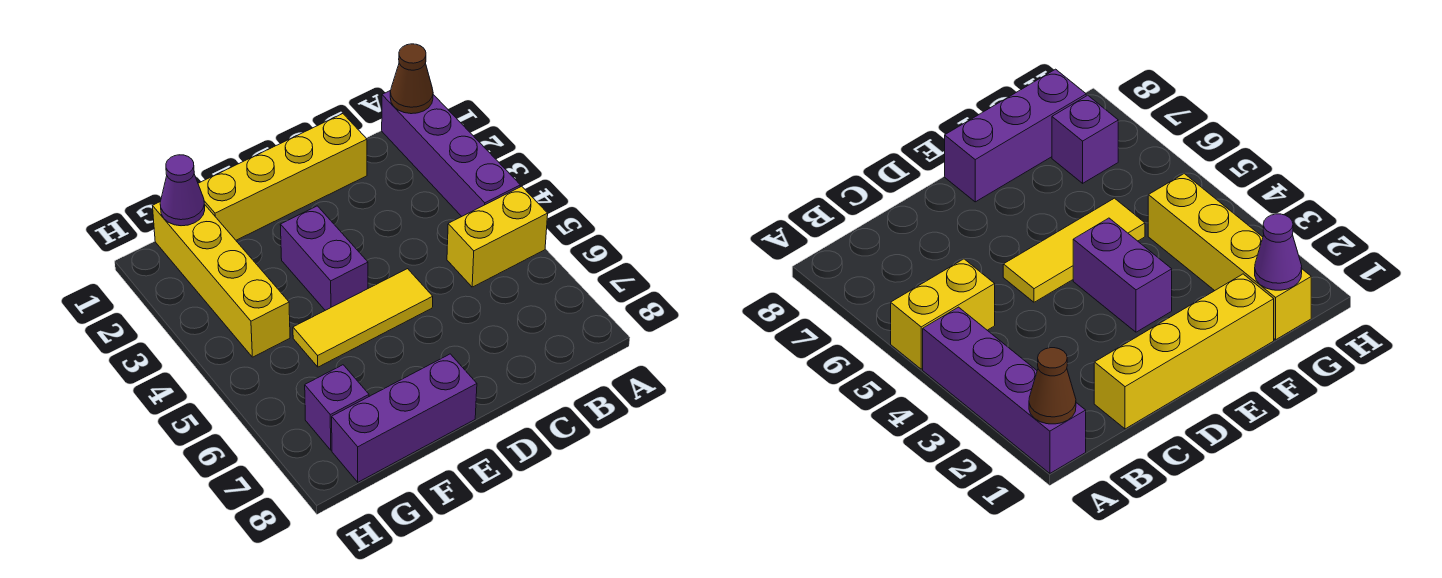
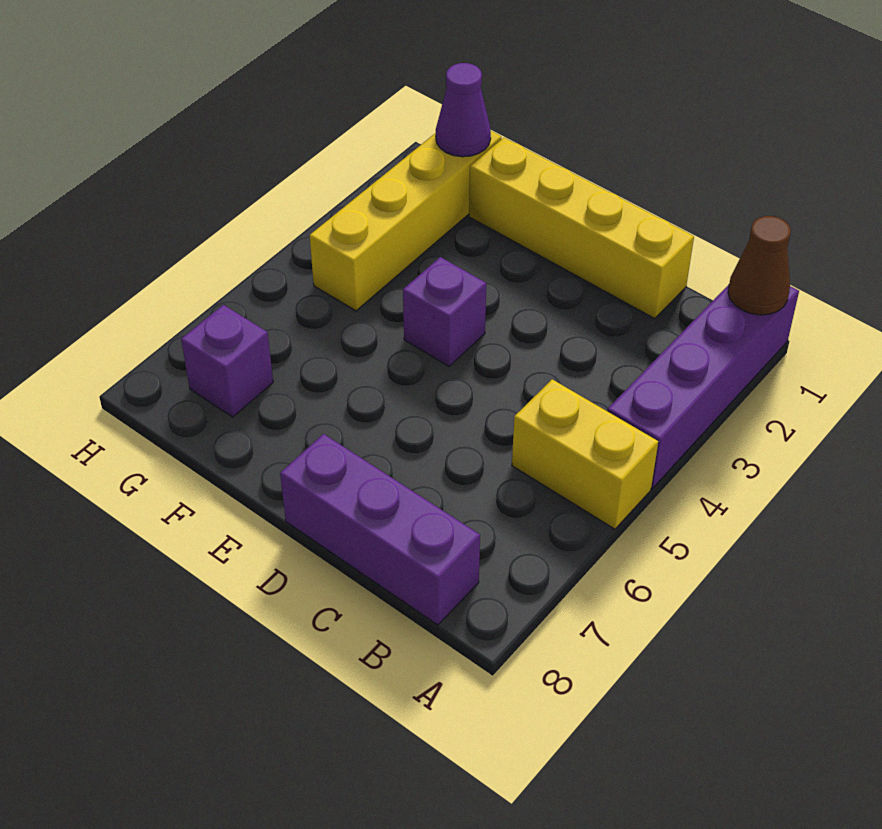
yellow tile D5:F5 level 1 -> none
purple brick E3:E4 level 1 -> purple brick E4 level 1
purple brick E8:G8 level 1 -> purple brick B8:D8 level 1

